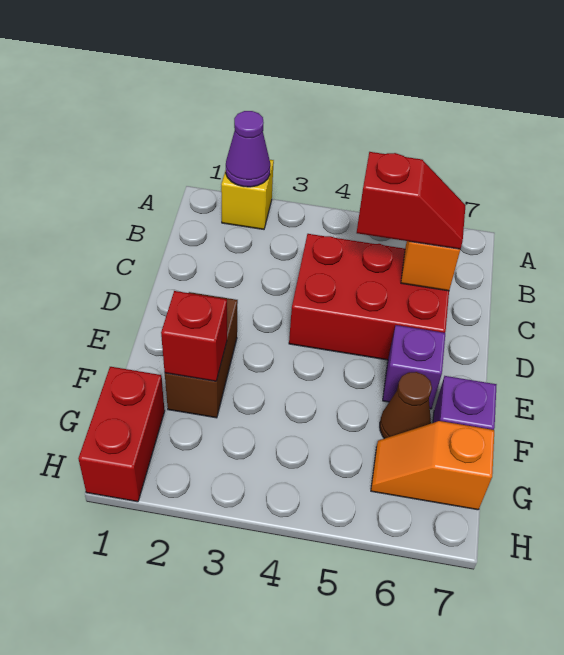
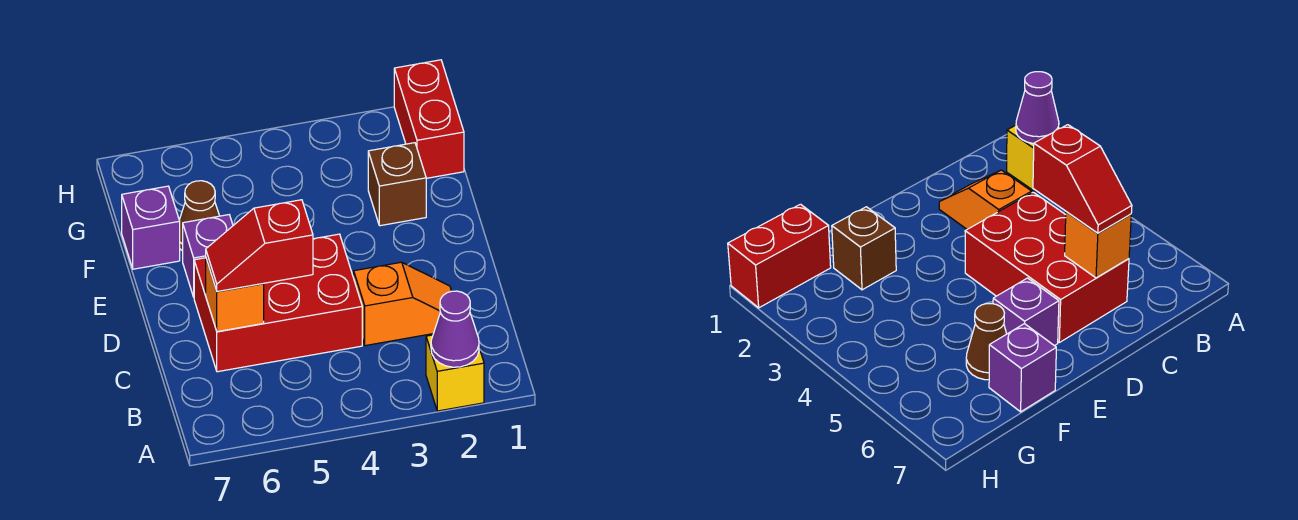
brown brick E2:F2 level 1 -> brown brick F2 level 1
red brick F2 level 2 -> none
orange slope G6:G7 level 1 top 7 -> orange slope C2:C3 level 1 top 3

